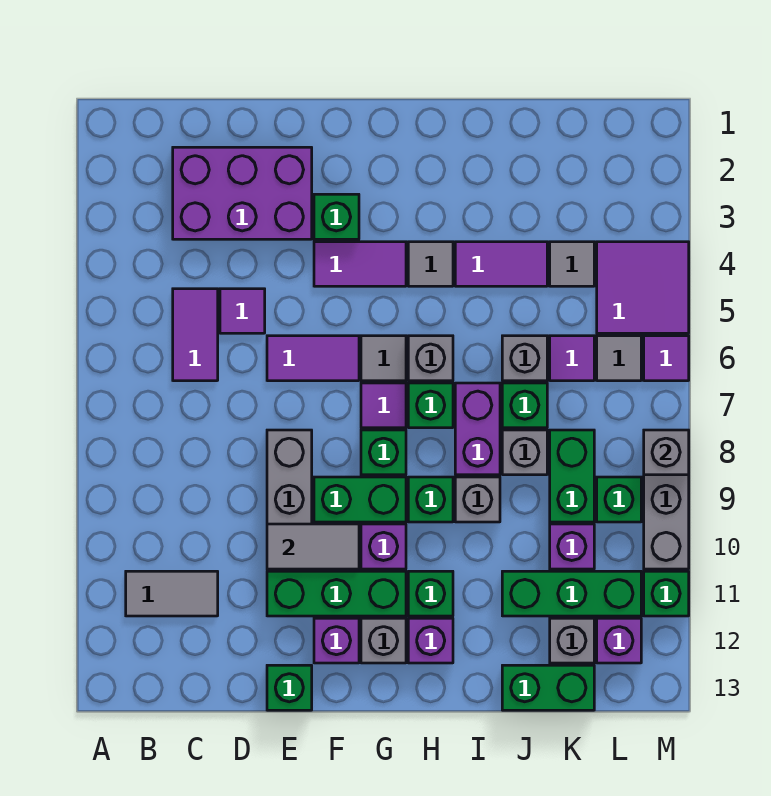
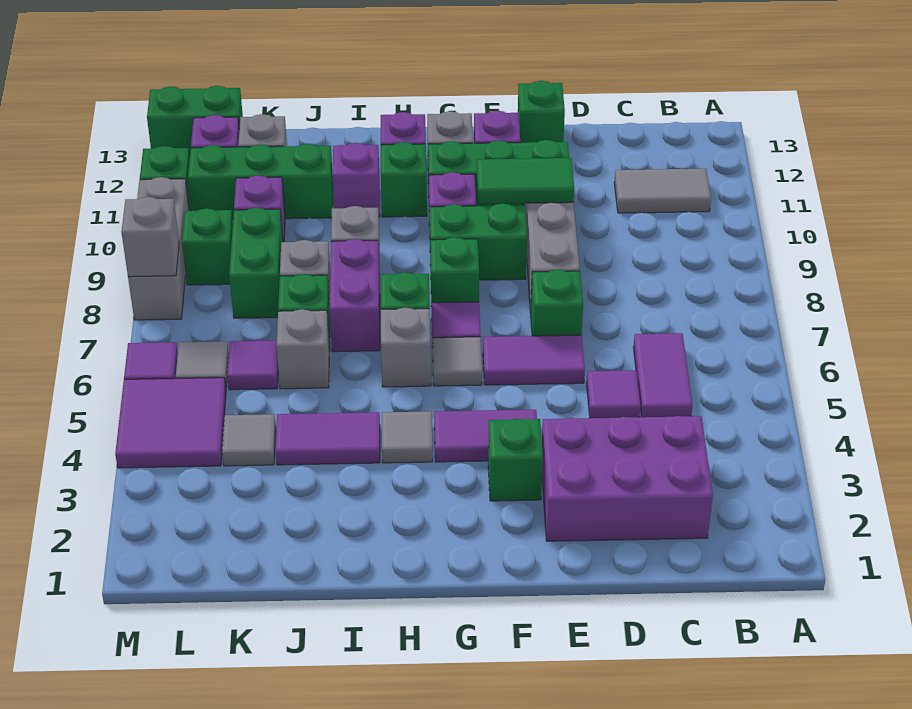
grey tile E10:F10 level 2 -> green tile E10:F10 level 2
green brick H9 level 1 -> green brick E7 level 1
none -> purple brick I11 level 1
green brick J13:K13 level 1 -> green brick L13:M13 level 1

